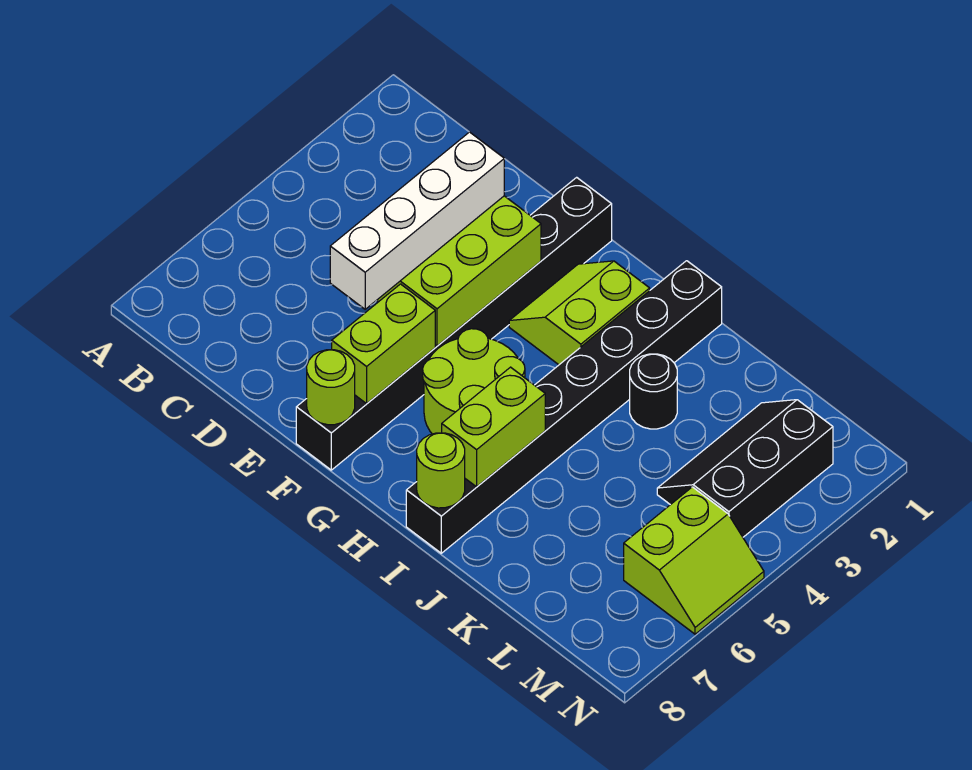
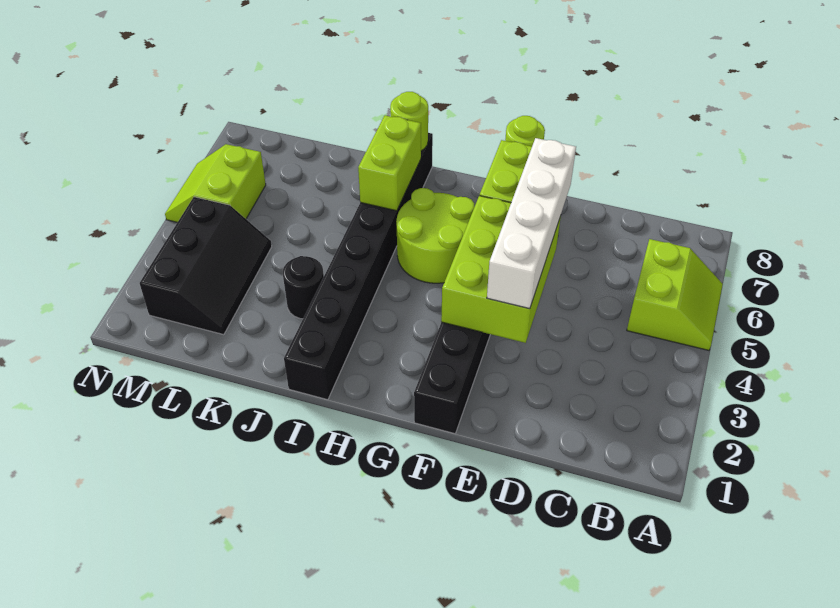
lime slope G2:H3 level 1 top H -> lime slope A5:B6 level 1 top B

